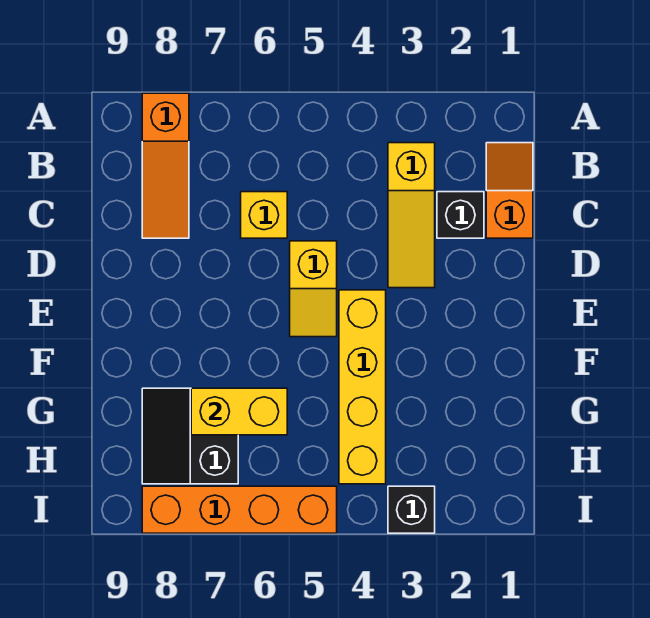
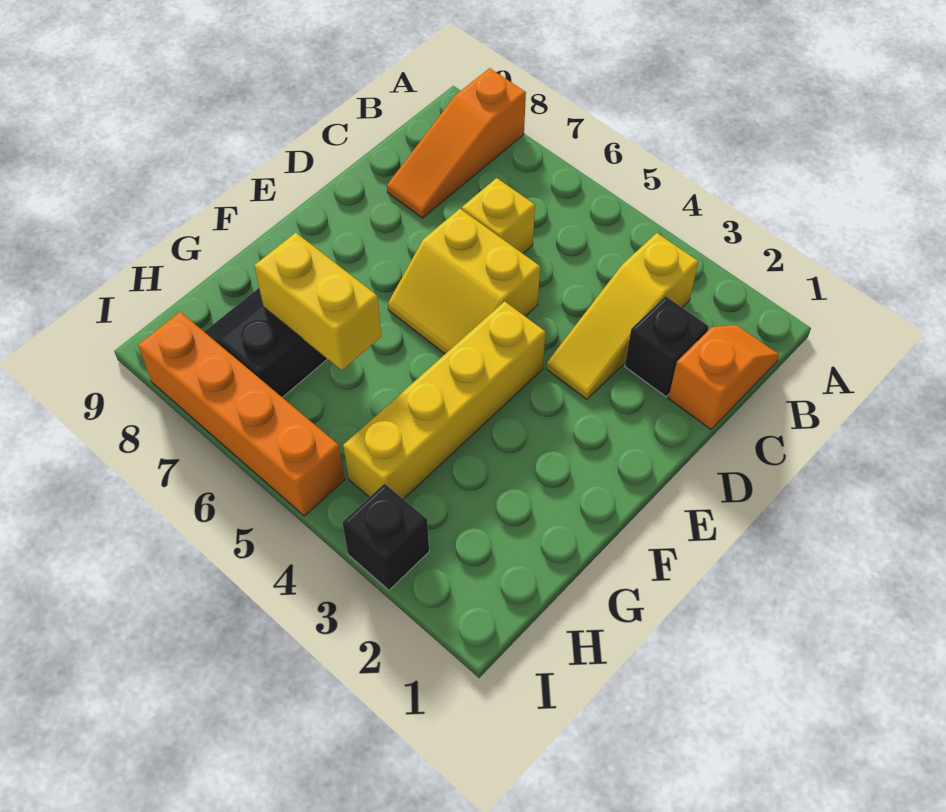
yellow slope D5:E5 level 1 top D -> yellow slope D5:E6 level 1 top D

